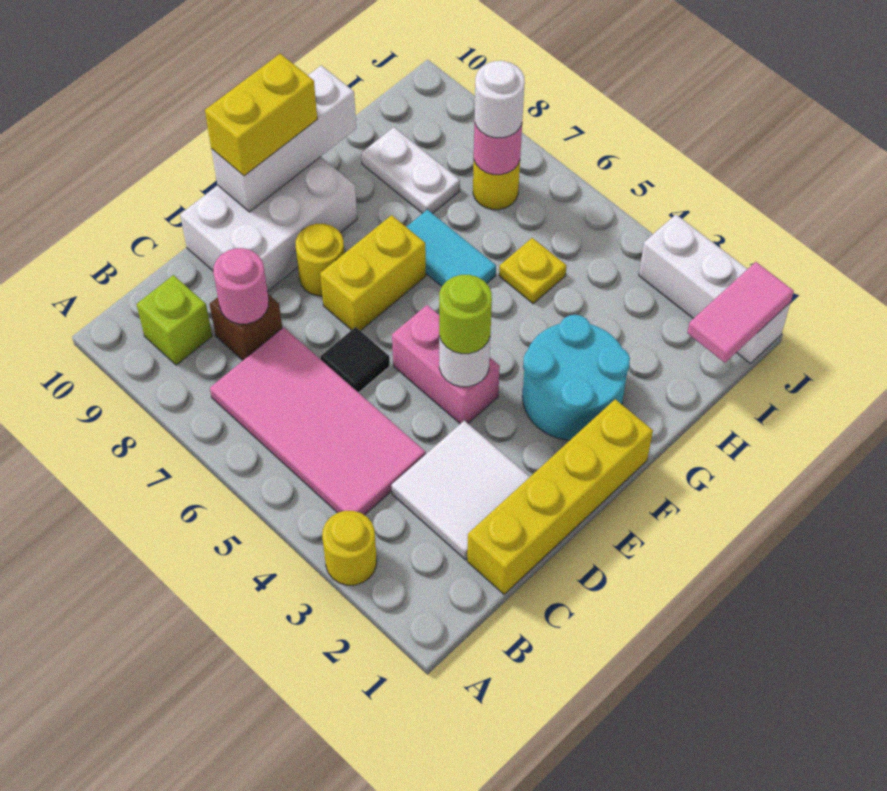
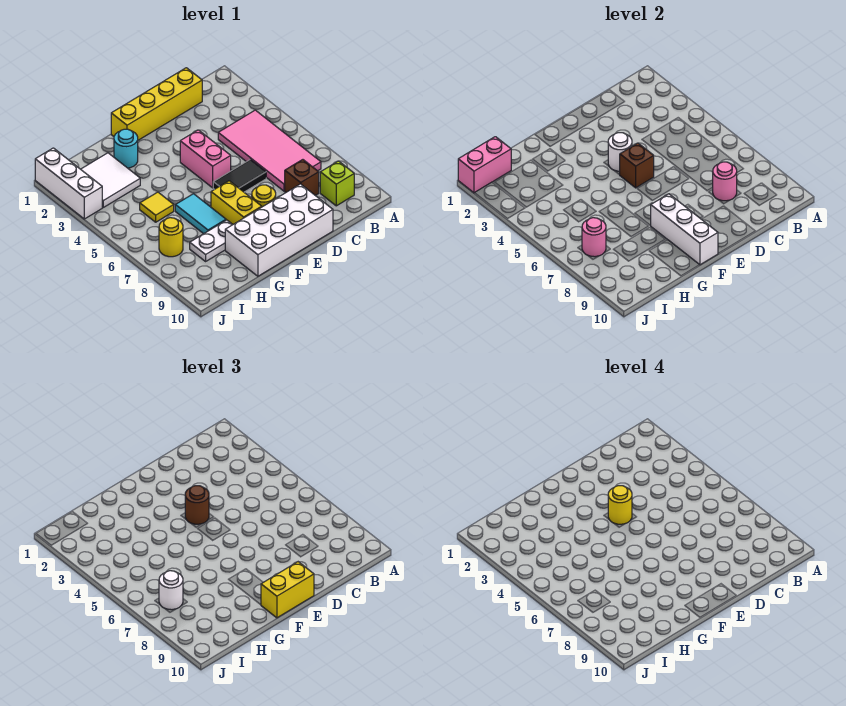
yellow round brick A3 level 1 -> yellow round brick E4 level 4
white tile C2:D3 level 1 -> white tile H2:I3 level 1
black tile D6 level 1 -> black tile D6:E6 level 1
white brick D9:F10 level 1 -> white brick D9:G10 level 1
lime round brick E4 level 3 -> brown round brick E4 level 3
none -> brown brick E5 level 2
yellow brick E7:F7 level 1 -> yellow brick F7:F8 level 1
white brick E10:G10 level 2 -> white brick F8:F10 level 2
cyan round brick F2:G3 level 1 -> cyan round brick G2 level 1
yellow plate H5 level 1 -> yellow tile H5 level 1
white plate H8:H9 level 1 -> white plate G8:H8 level 1
pink tile I1:J1 level 2 -> pink brick I1:J1 level 2

